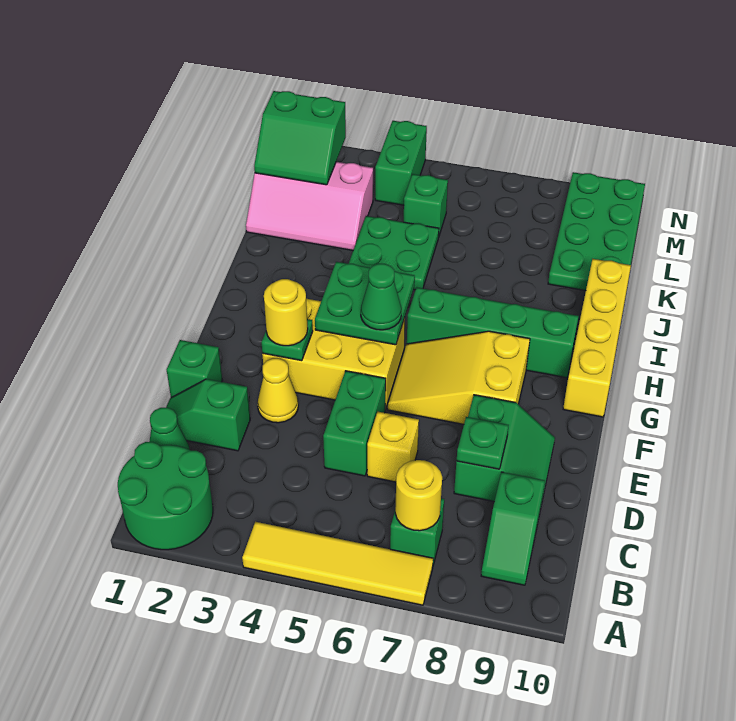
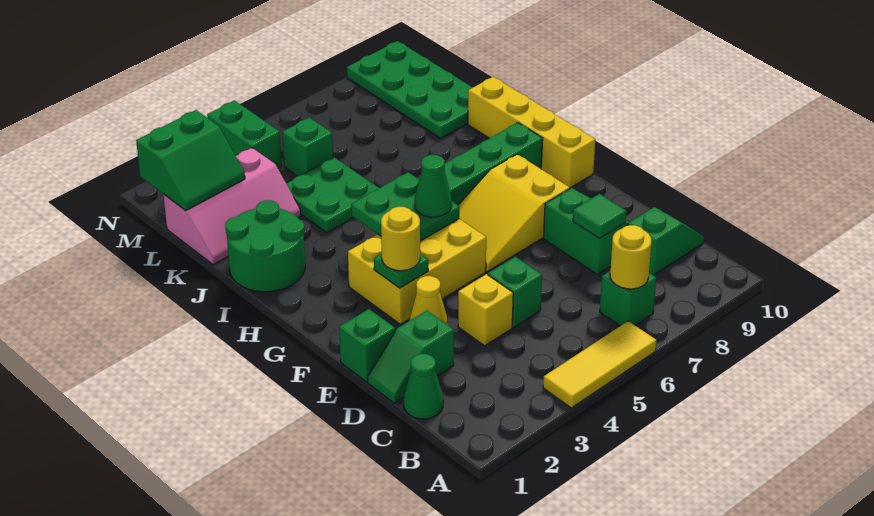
green round brick A1:B2 level 1 -> green round brick I1:J2 level 1
yellow tile A4:A7 level 1 -> yellow tile A4:A6 level 1
green slope B9:C9 level 1 top C -> green slope C9:C10 level 1 top 9
green brick D5:E5 level 1 -> green brick D5 level 1
yellow brick D6 level 1 -> yellow brick D4 level 1
green plate D8 level 2 -> green tile D8 level 2

